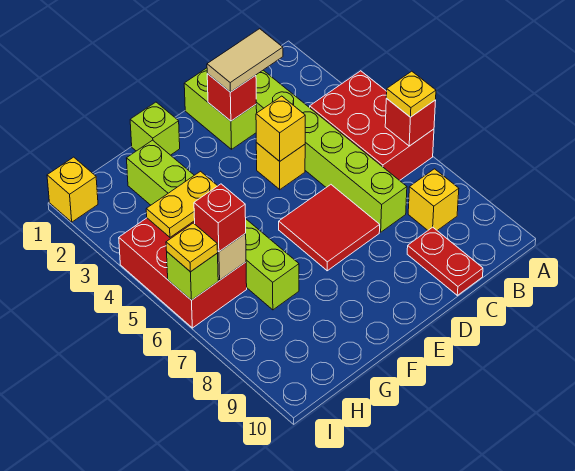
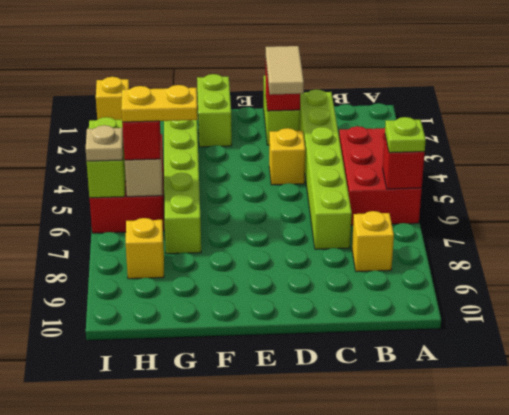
yellow plate A6 level 3 -> lime plate A6 level 3
tan tile C2:D2 level 3 -> tan tile D2:D3 level 3
red plate C9:C10 level 1 -> none
yellow brick D4 level 2 -> yellow brick H8 level 1
red tile D6:E7 level 1 -> none
lime brick F1 level 1 -> lime brick F1:F2 level 1
yellow plate G4:H4 level 2 -> yellow plate G6:H6 level 4
lime brick I6 level 2 -> lime brick I5:I6 level 2
yellow plate I6 level 3 -> tan plate I6 level 3

